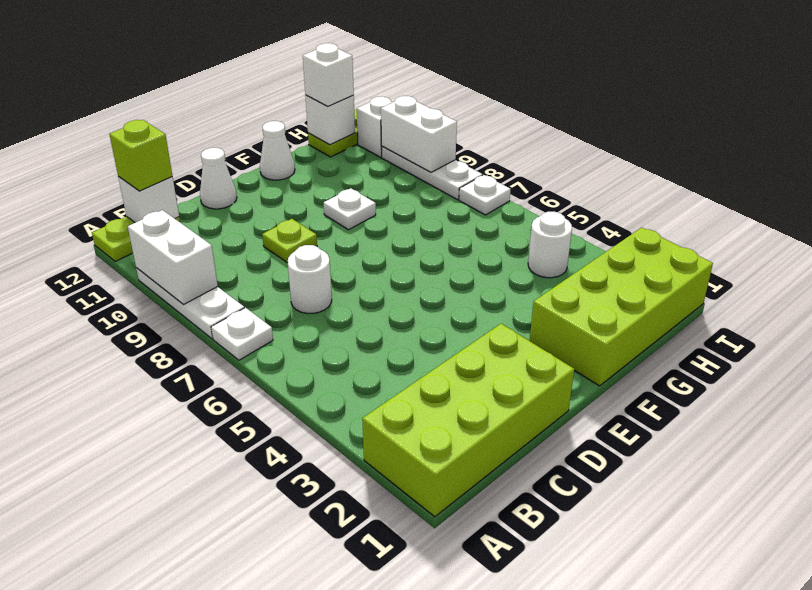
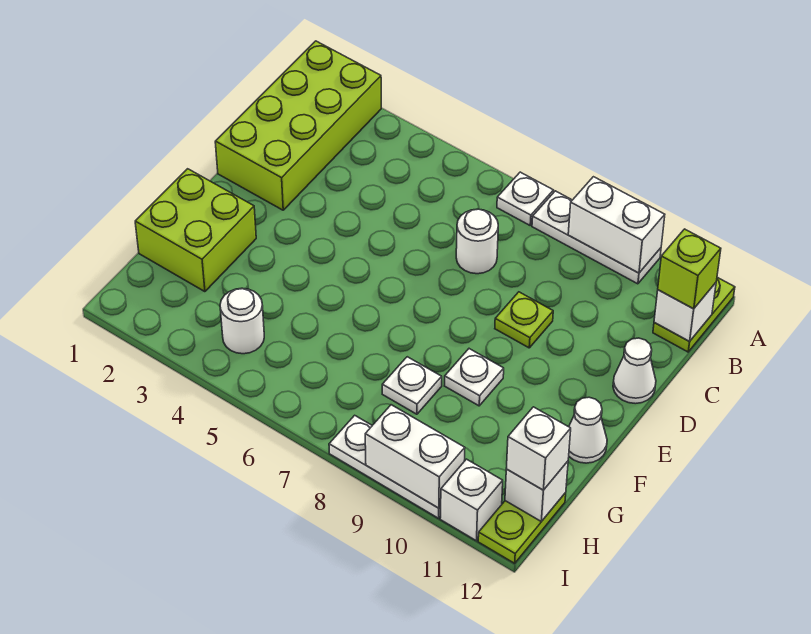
lime brick F1:I2 level 1 -> lime brick F1:G2 level 1
white plate I7 level 1 -> white plate G8 level 1

